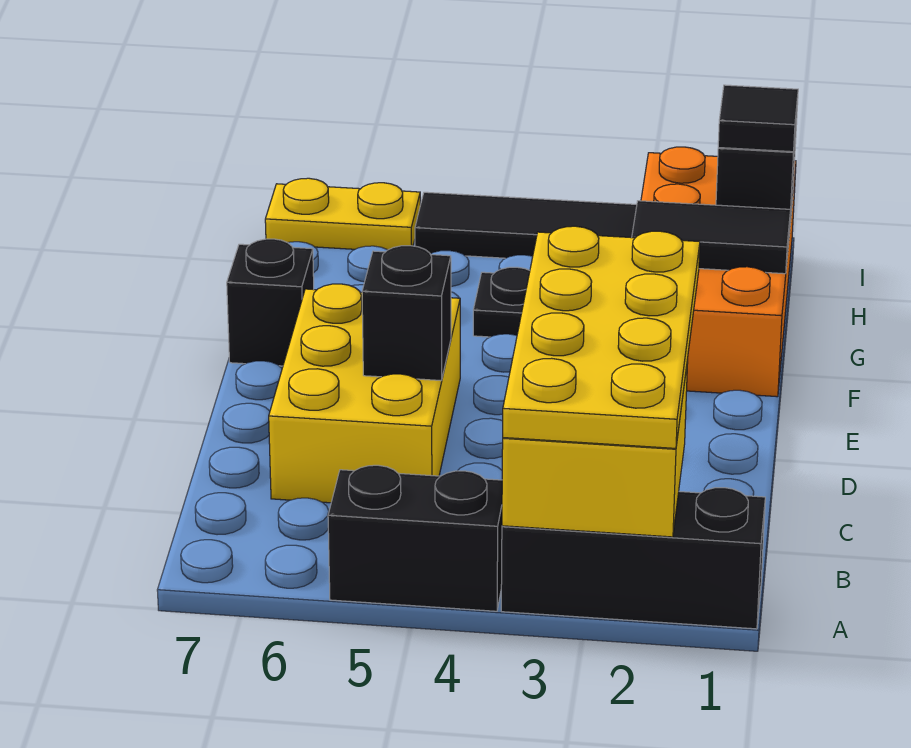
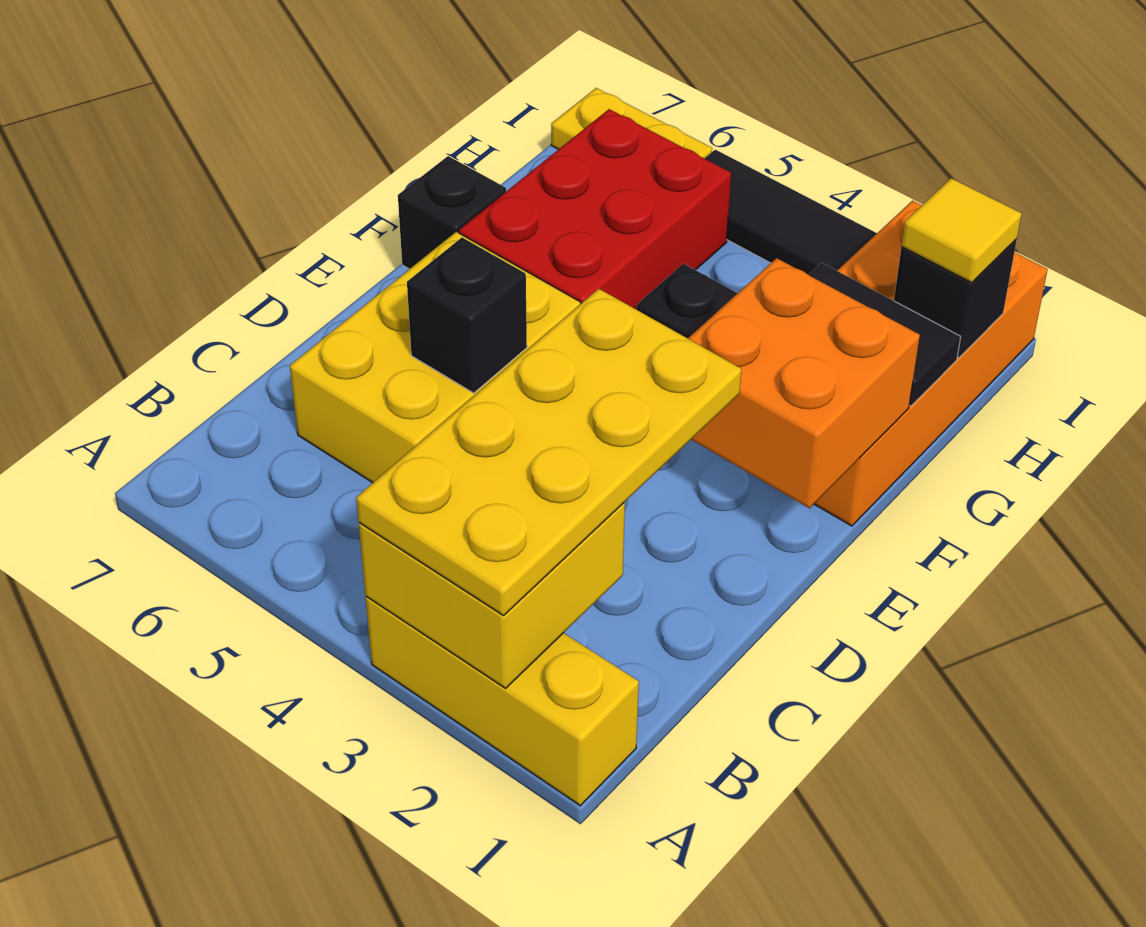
black brick A1:A3 level 1 -> yellow brick A1:A3 level 1
black brick A4:A5 level 1 -> none
none -> orange brick E1:F2 level 2
none -> red brick F5:H6 level 1
black tile H1 level 3 -> yellow tile H1 level 3

